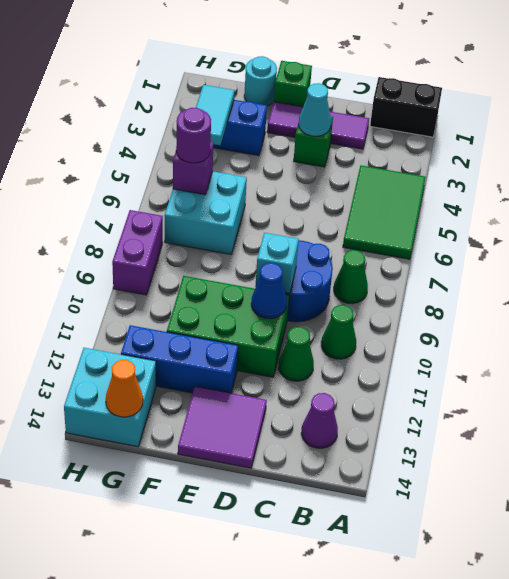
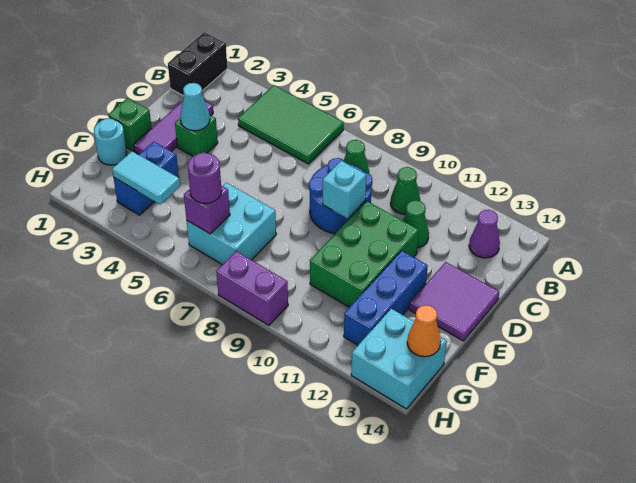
blue cone D10 level 2 -> none

